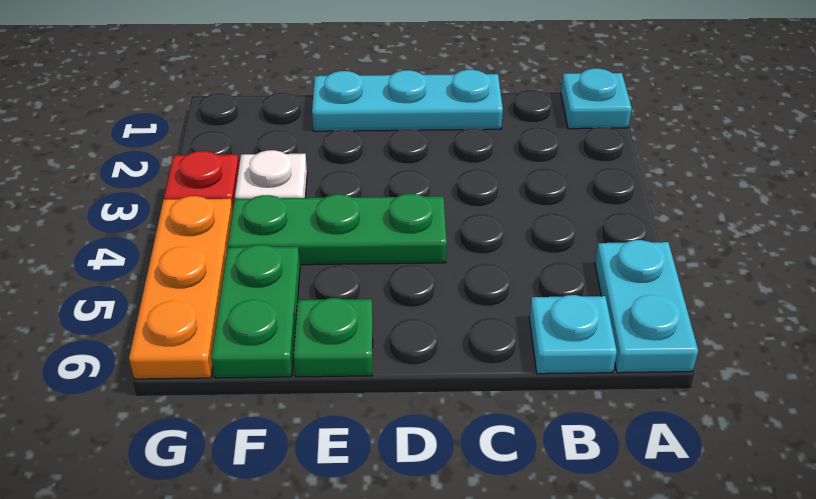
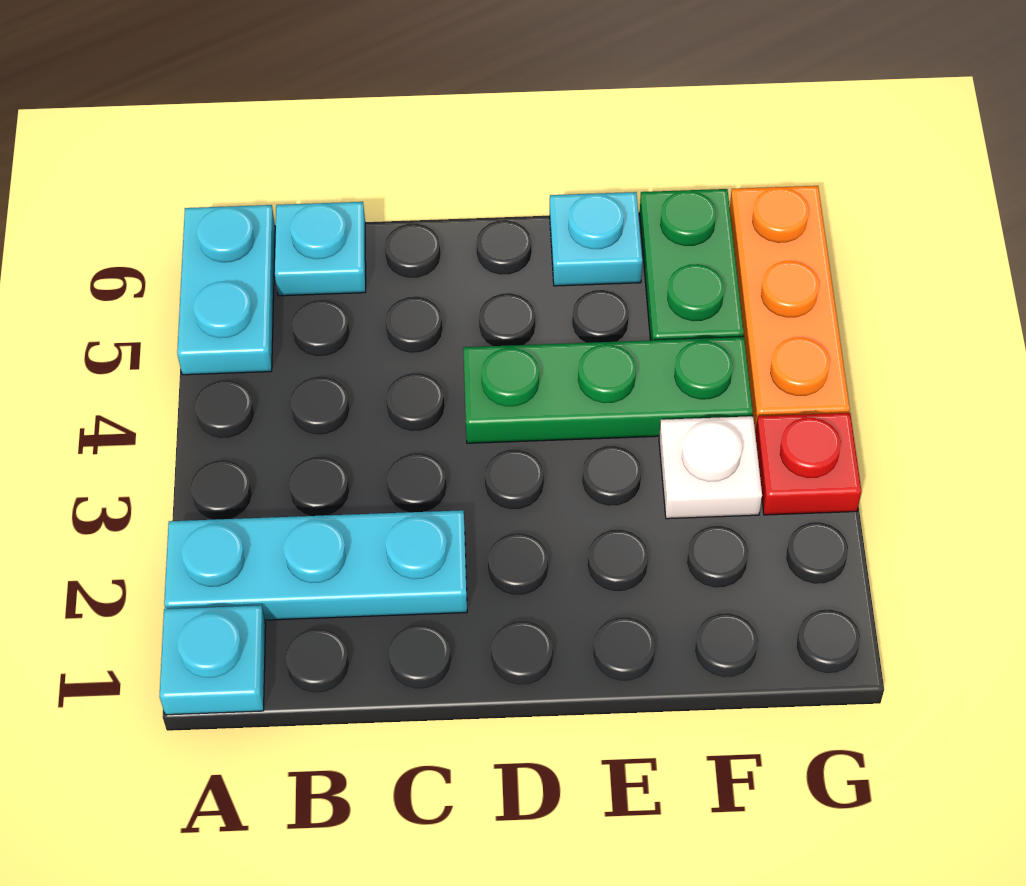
cyan plate C1:E1 level 1 -> cyan plate A2:C2 level 1
green plate E6 level 1 -> cyan plate E6 level 1

